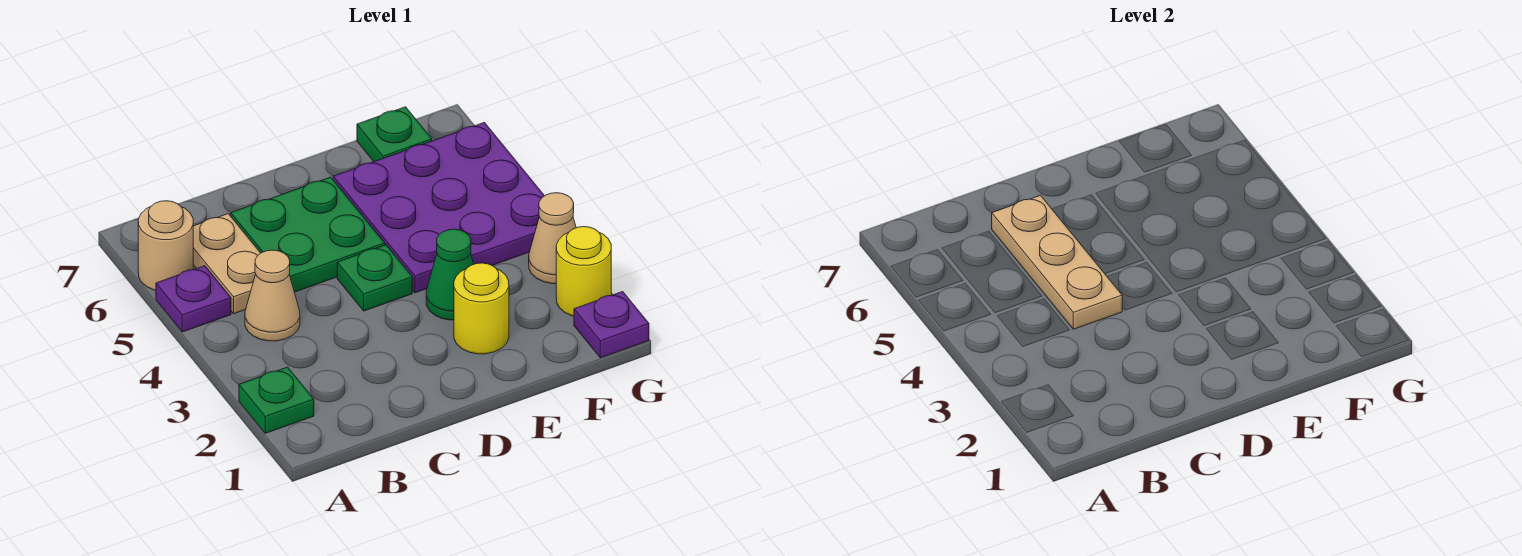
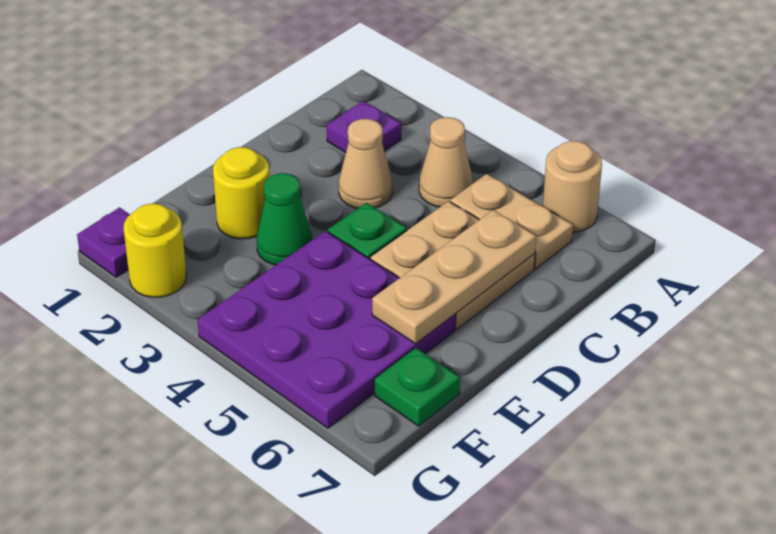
green plate A2 level 1 -> none
purple plate A5 level 1 -> purple plate B2 level 1
tan plate C4:C6 level 2 -> tan plate C6:E6 level 2
green plate C5:D6 level 1 -> tan plate C5:D6 level 1
tan cone G3 level 1 -> tan cone C3 level 1

